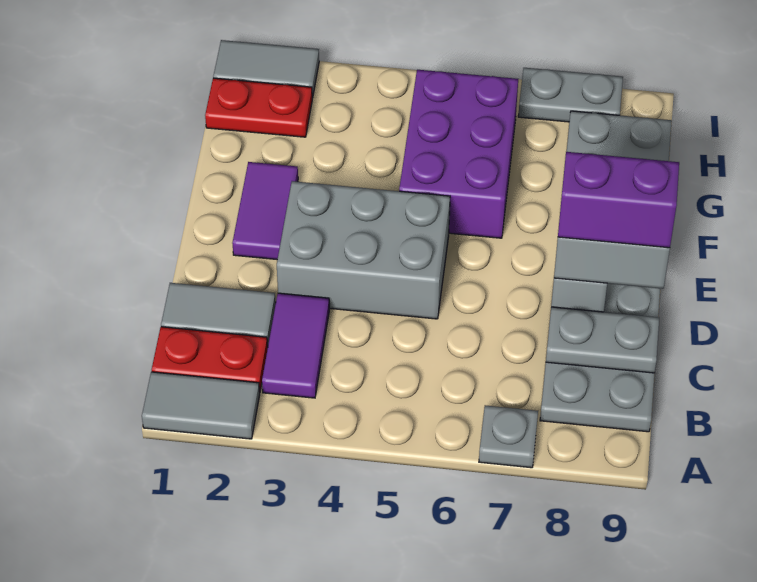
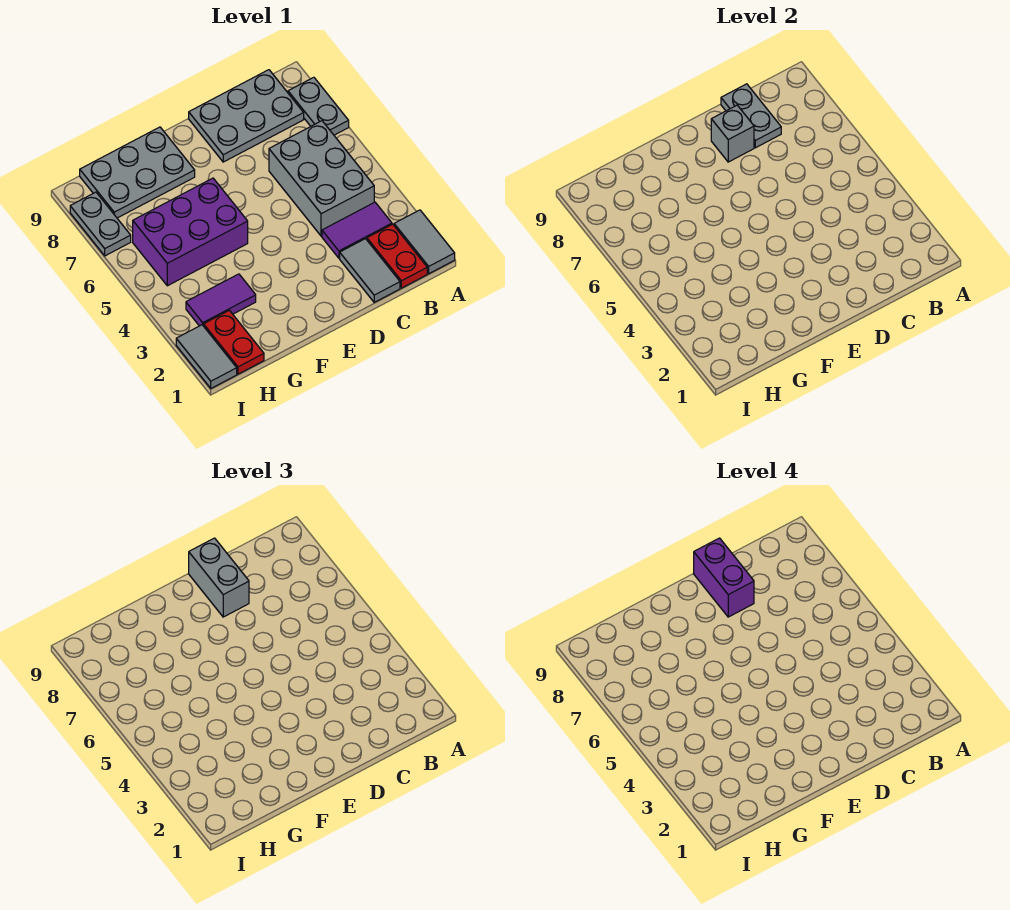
grey plate A7 level 1 -> grey plate A7:A8 level 1
grey brick D3:E5 level 1 -> grey brick B4:C6 level 1
purple tile E2:F2 level 1 -> purple tile G3:H3 level 1

